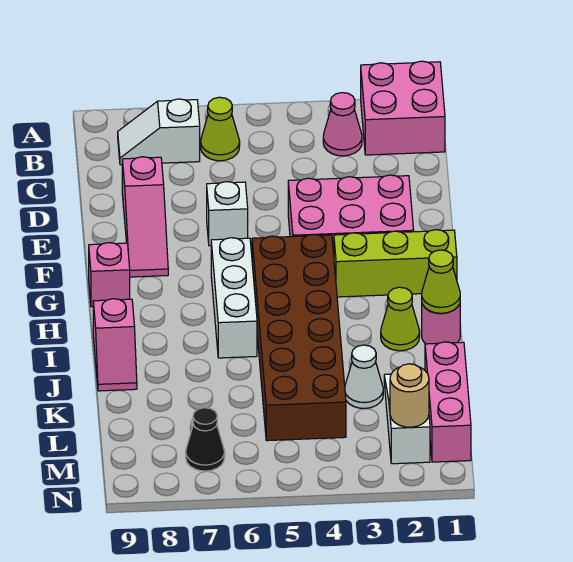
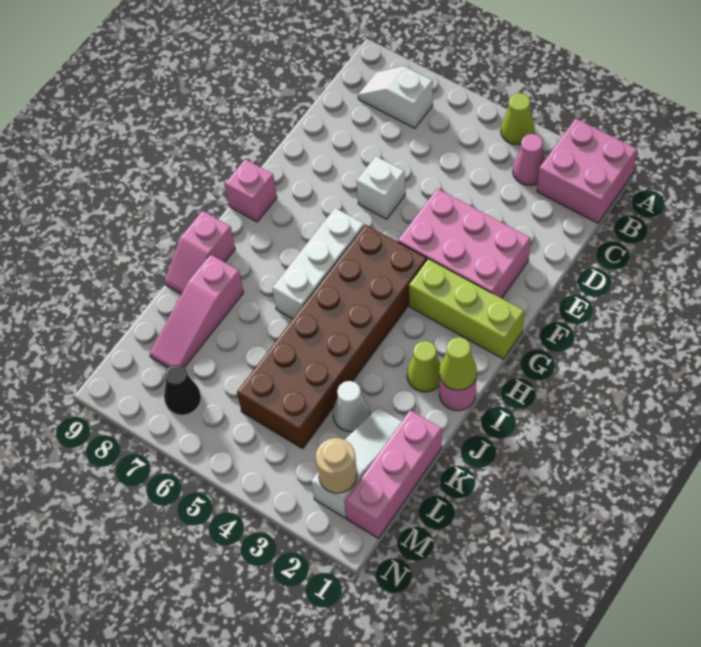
lime cone B6 level 1 -> lime cone A4 level 1
pink slope D8:F8 level 1 top D -> pink slope J8:L8 level 1 top J

